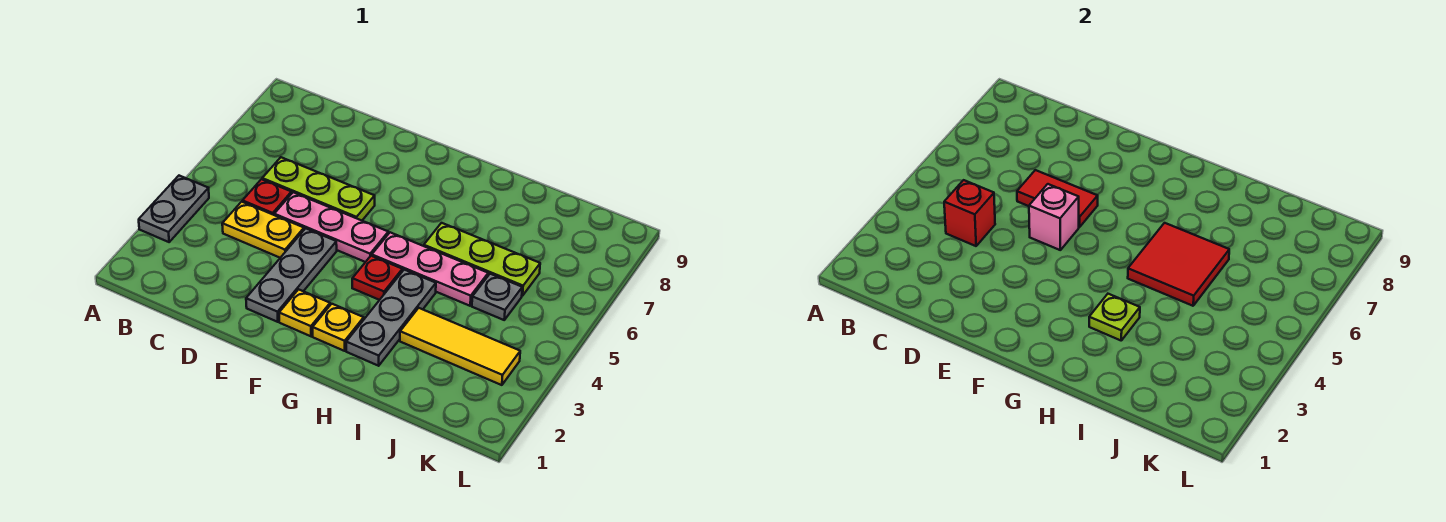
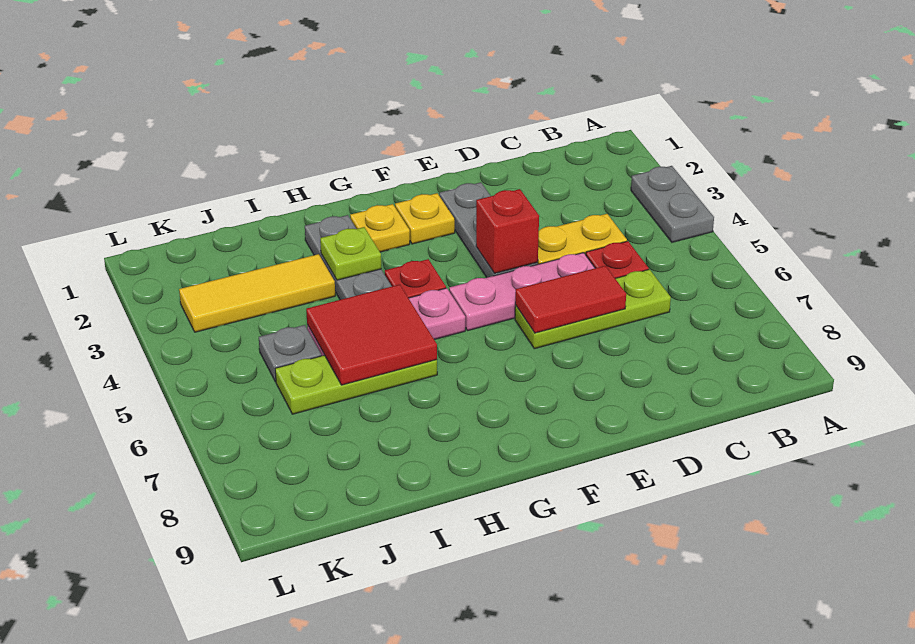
red brick C4 level 2 -> red brick E4 level 2
pink brick E5 level 2 -> none

